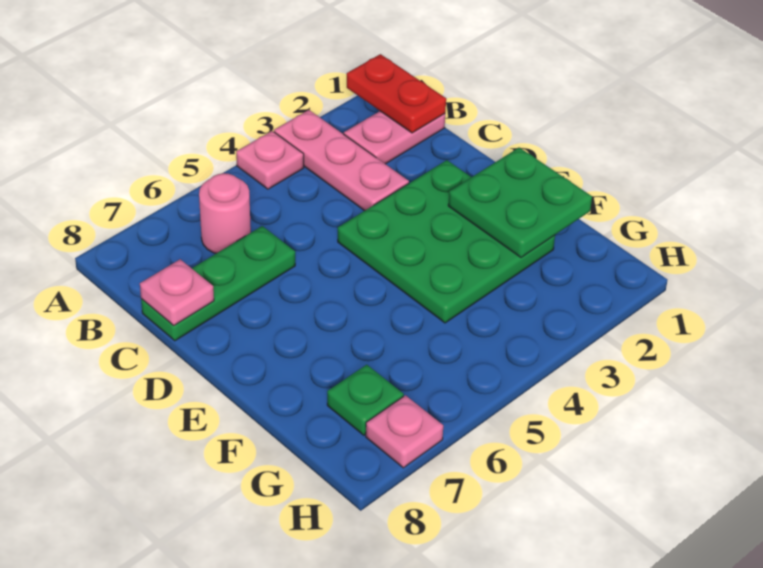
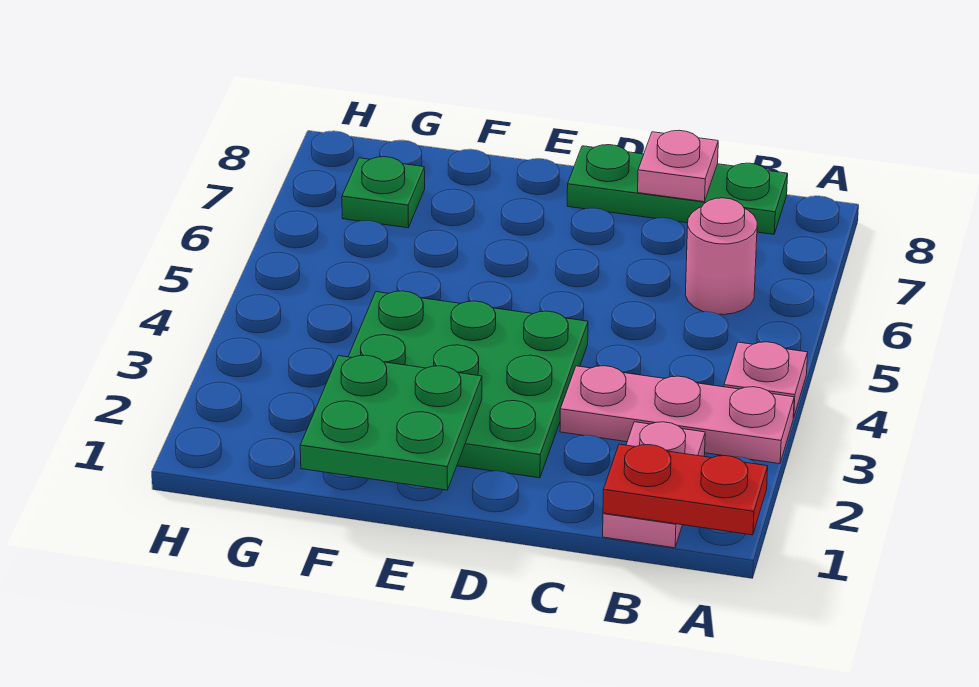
green plate C6:C8 level 1 -> green plate B8:D8 level 1
pink plate H7 level 1 -> none

